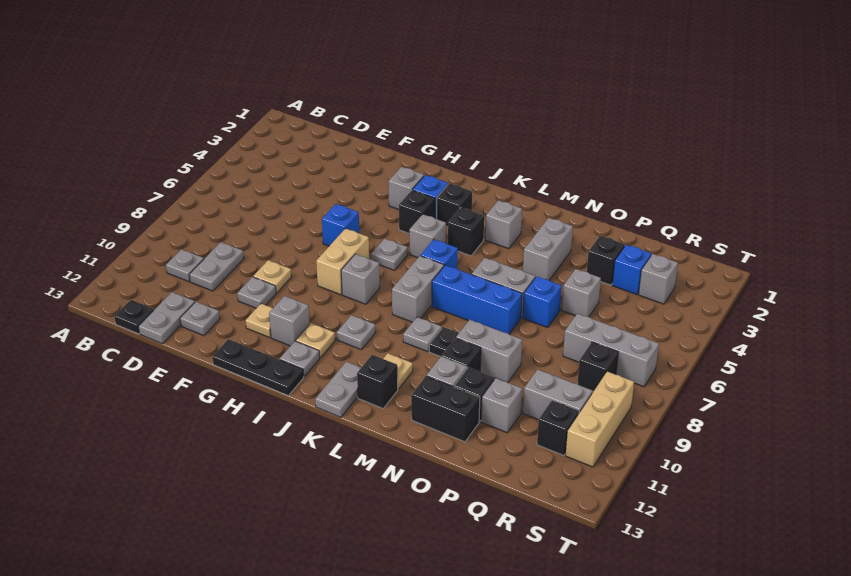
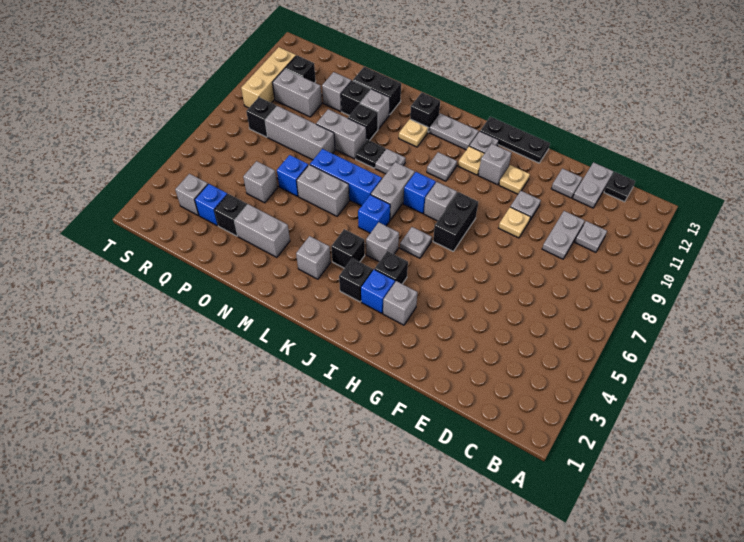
blue brick G6 level 1 -> blue brick J8 level 1
tan brick H7:H8 level 1 -> black brick H7:H8 level 1
grey plate K12:K13 level 1 -> grey plate J12:K12 level 1
grey brick N3:N4 level 1 -> grey brick N3:O3 level 1
grey brick Q7:S7 level 1 -> grey brick O8:Q8 level 1

